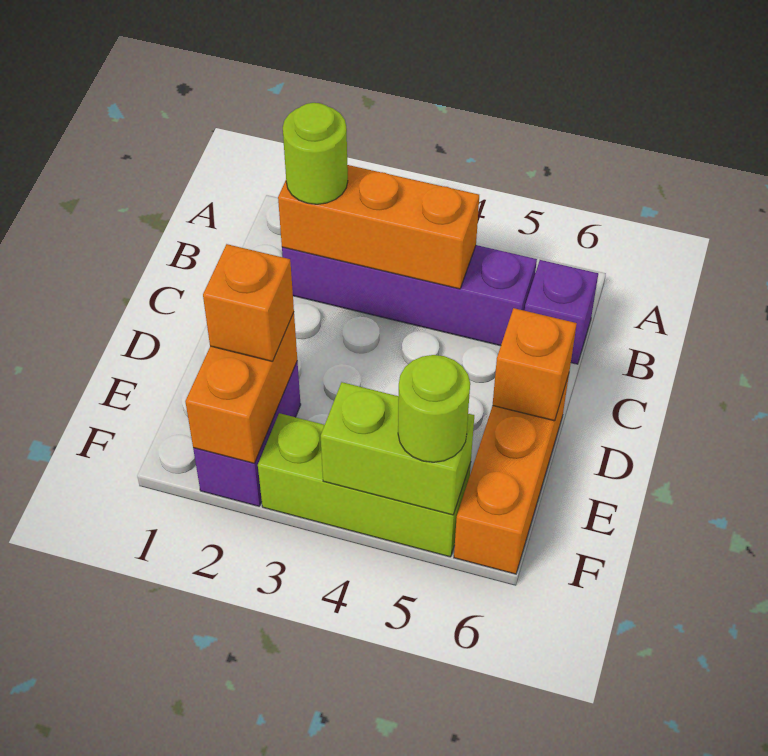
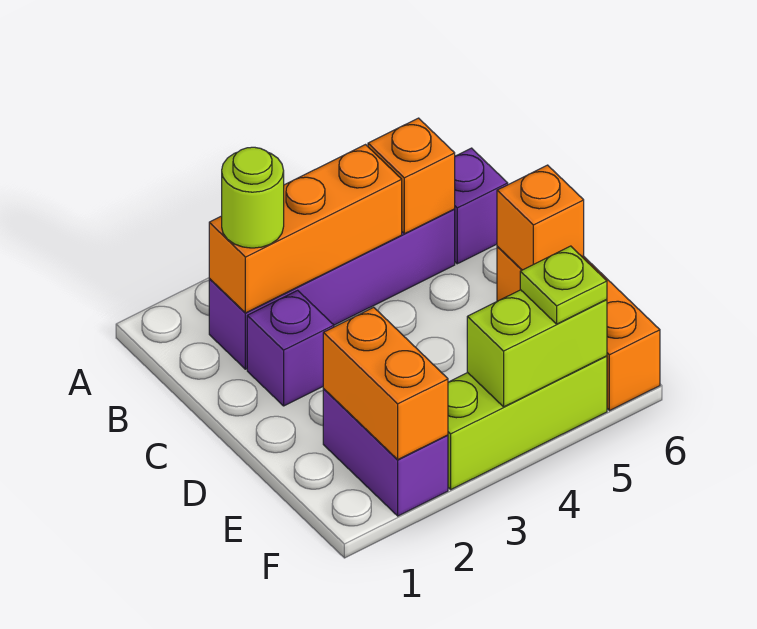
none -> purple brick C2 level 1
orange brick E2 level 3 -> orange brick B5 level 2
lime round brick F5 level 3 -> lime plate F5 level 3

